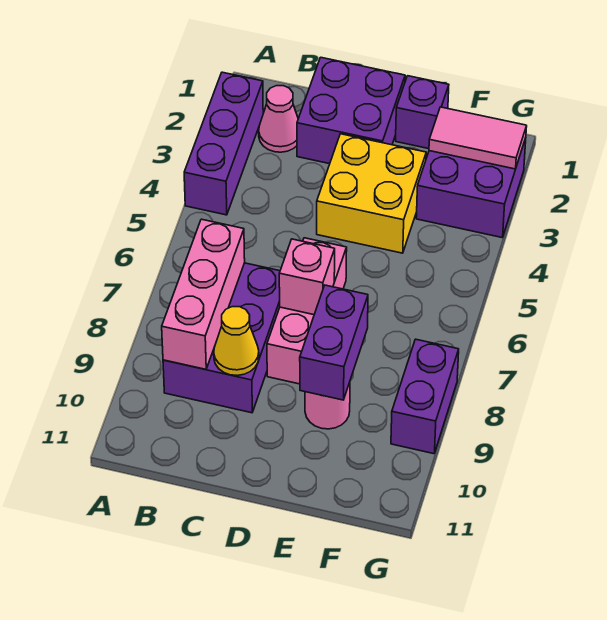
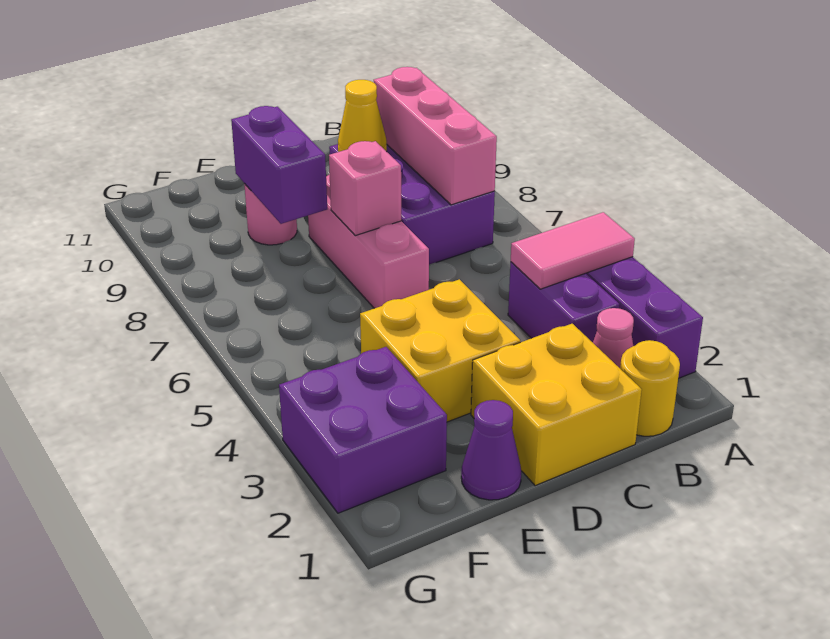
none -> yellow round brick B1 level 1
purple brick C1:D2 level 1 -> yellow brick C1:D2 level 1
purple brick E1 level 1 -> purple cone E1 level 1
pink tile F2:G2 level 2 -> pink tile A4:B4 level 2
purple brick G8:G9 level 1 -> purple brick B3:B4 level 1

